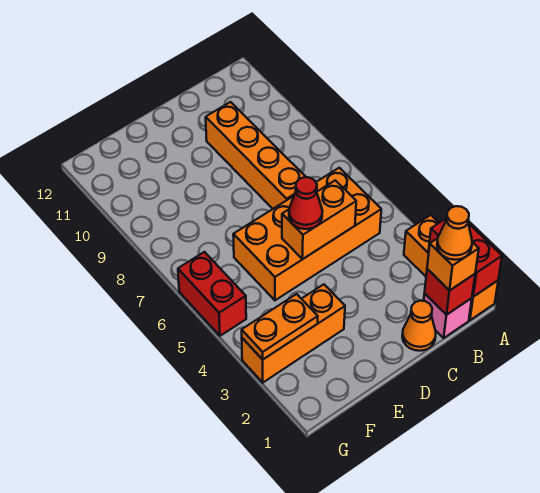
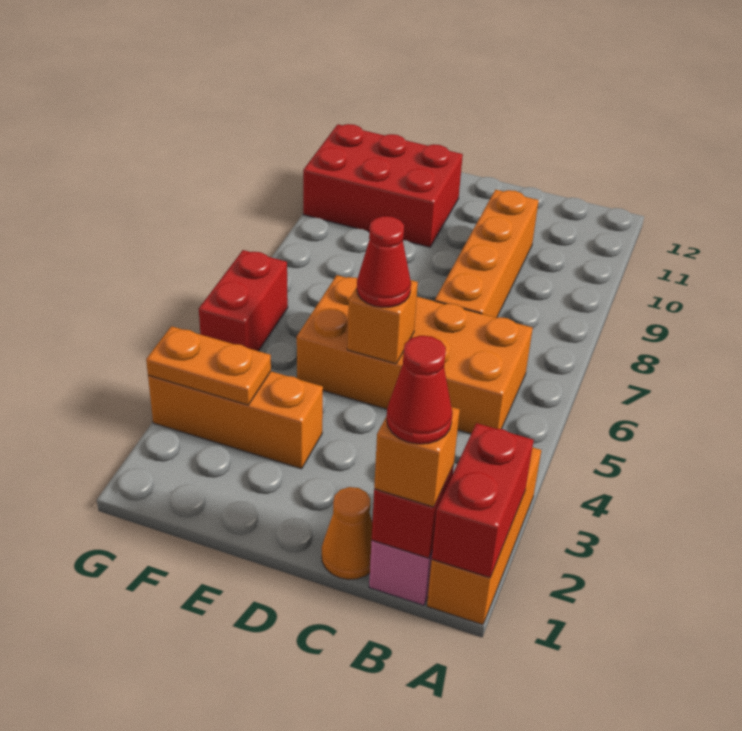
orange cone B1 level 4 -> red cone B1 level 4
orange brick C5:D5 level 2 -> orange brick D5 level 2
none -> red brick E10:G11 level 1

